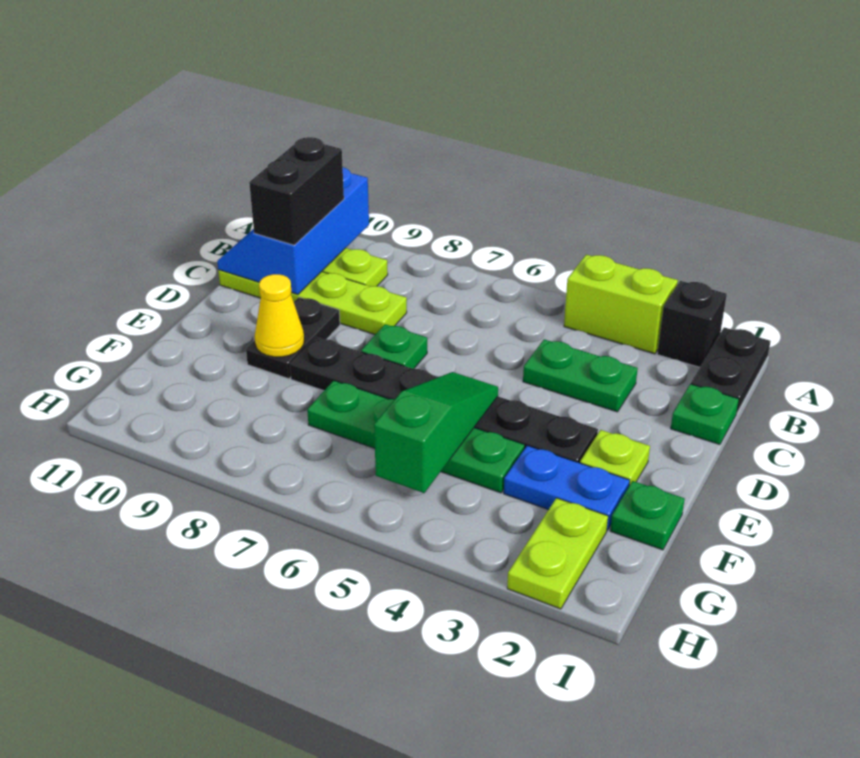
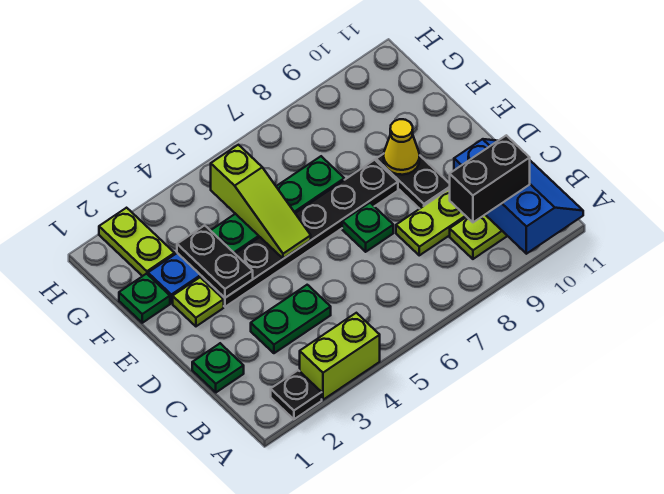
black plate A1:B1 level 1 -> black plate E3:F3 level 2
black brick A2 level 1 -> black plate A2 level 1
black brick B10:C10 level 3 -> black brick B9:B10 level 3
green slope E5:G5 level 2 top G -> lime slope E5:G5 level 2 top G

